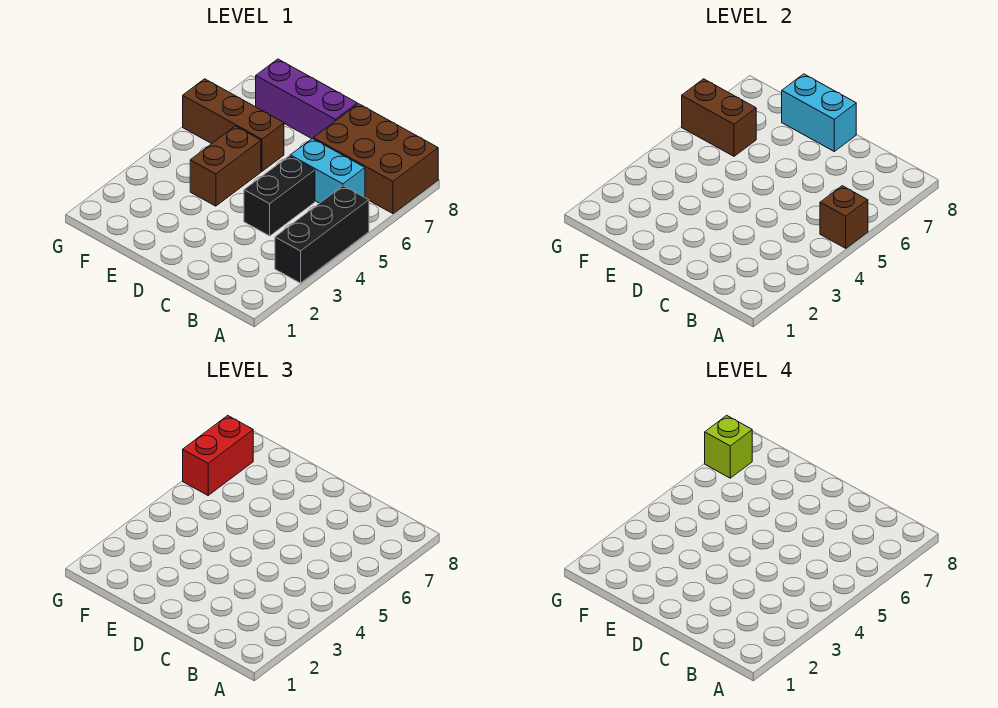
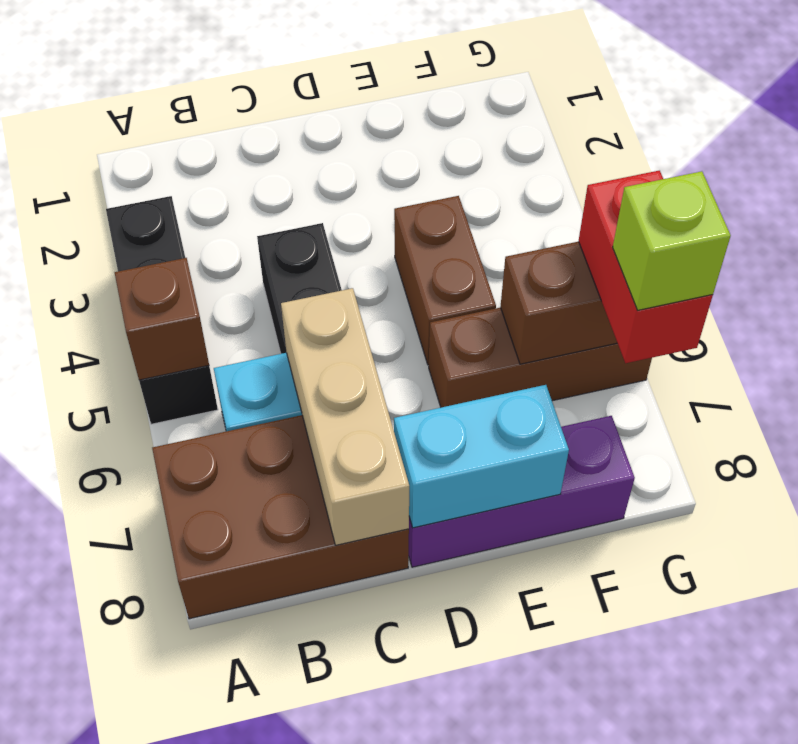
none -> tan brick C6:C8 level 2

